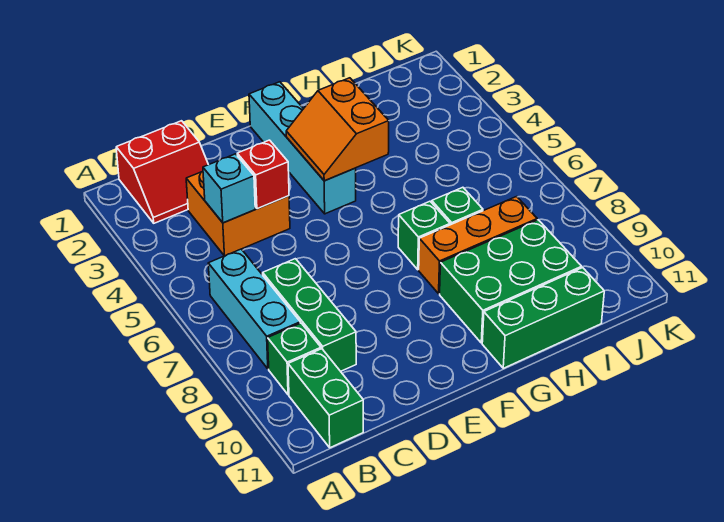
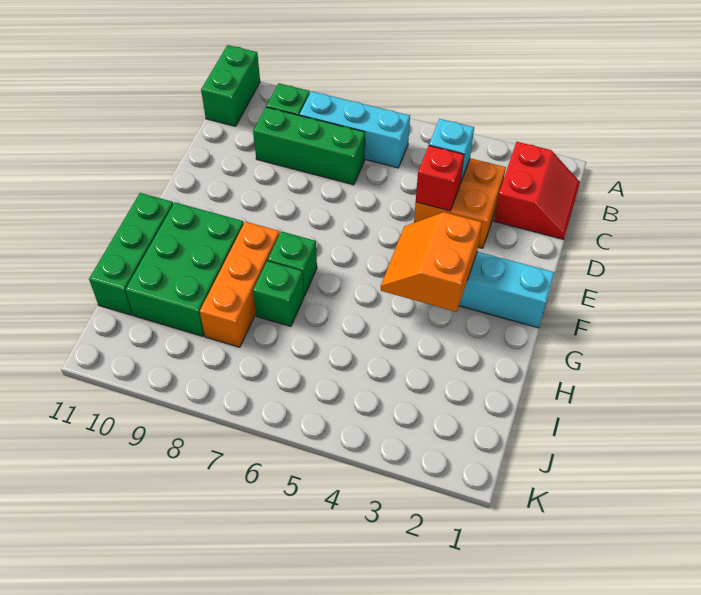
red slope B1:C2 level 1 top 1 -> red slope B1:C2 level 1 top 2
green brick B10:B11 level 1 -> green brick A11:B11 level 1
orange slope F3:G4 level 2 top G -> orange slope F3:G4 level 2 top 3

